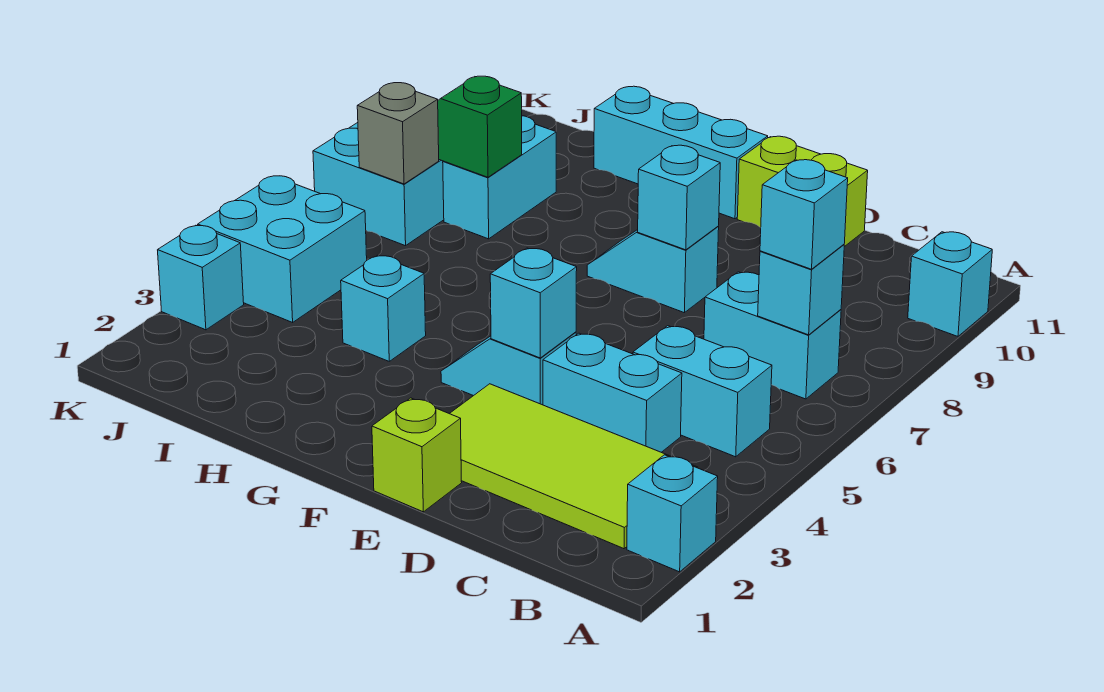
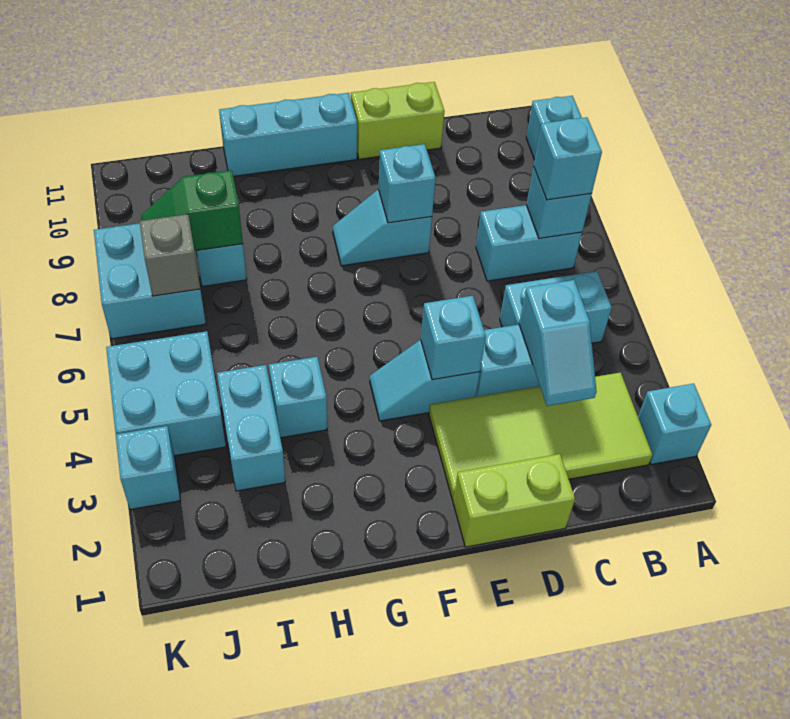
none -> cyan slope C3:C4 level 2 top 4
lime brick E1 level 1 -> lime brick D1:E1 level 1
none -> cyan brick I3:I4 level 1

